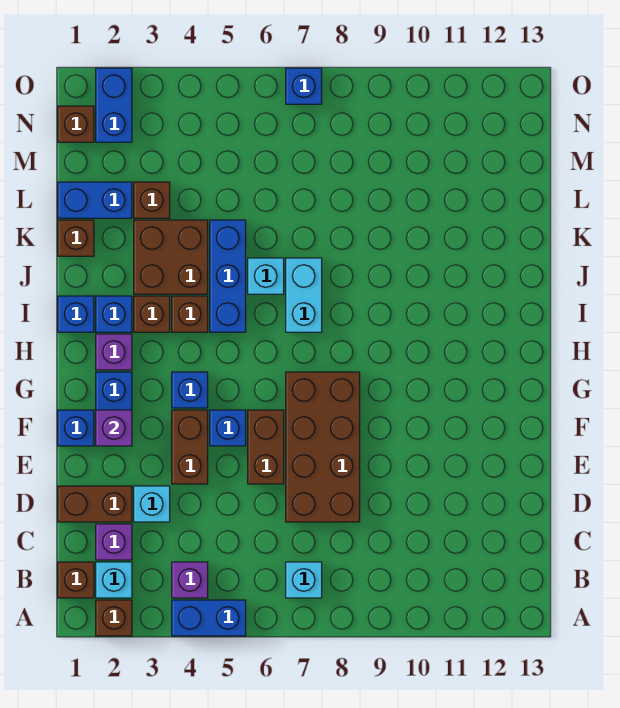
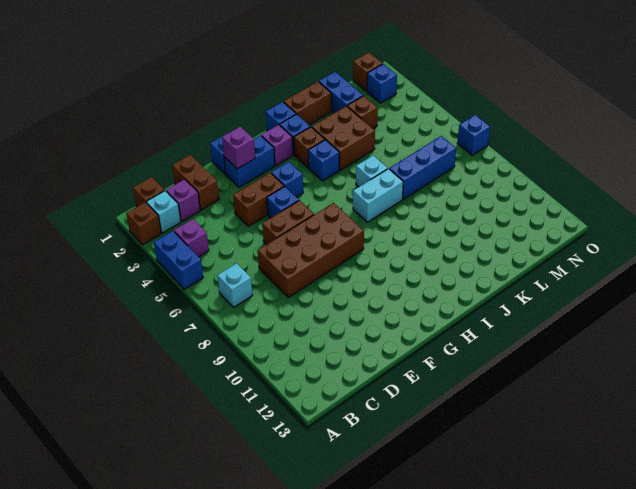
cyan brick D3 level 1 -> none
brown brick I4 level 1 -> blue brick I4 level 1
blue brick I5:K5 level 1 -> blue brick K7:M7 level 1
brown brick K1 level 1 -> brown brick J1:K1 level 1
blue brick N2:O2 level 1 -> blue brick N2 level 1

